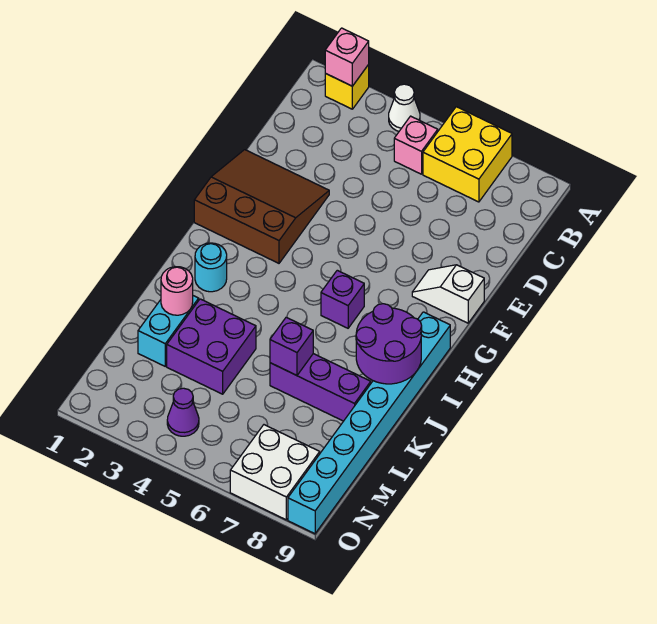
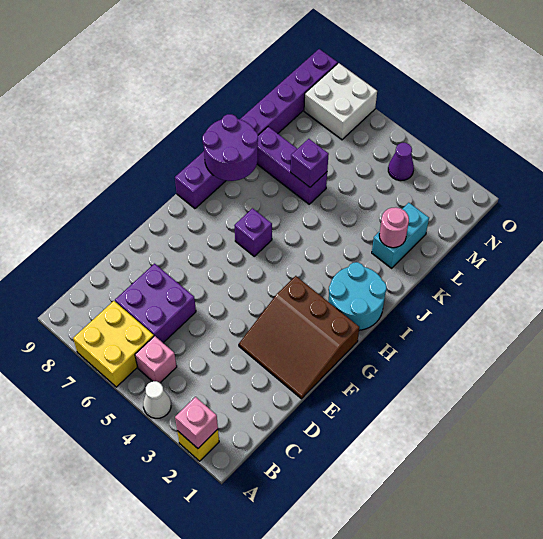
white slope F8:F9 level 1 top 9 -> none
cyan brick H9:O9 level 1 -> purple brick H9:O9 level 1
cyan round brick I2 level 1 -> cyan round brick H1:I2 level 1
purple brick K3:L4 level 1 -> purple brick C6:D7 level 1

